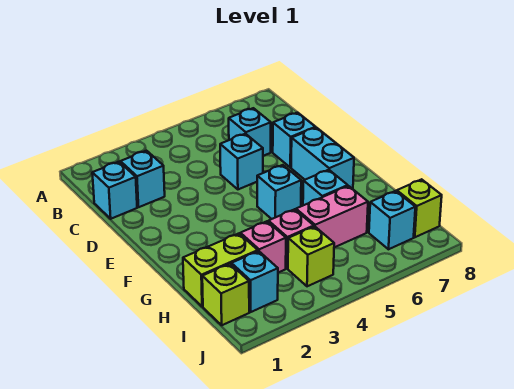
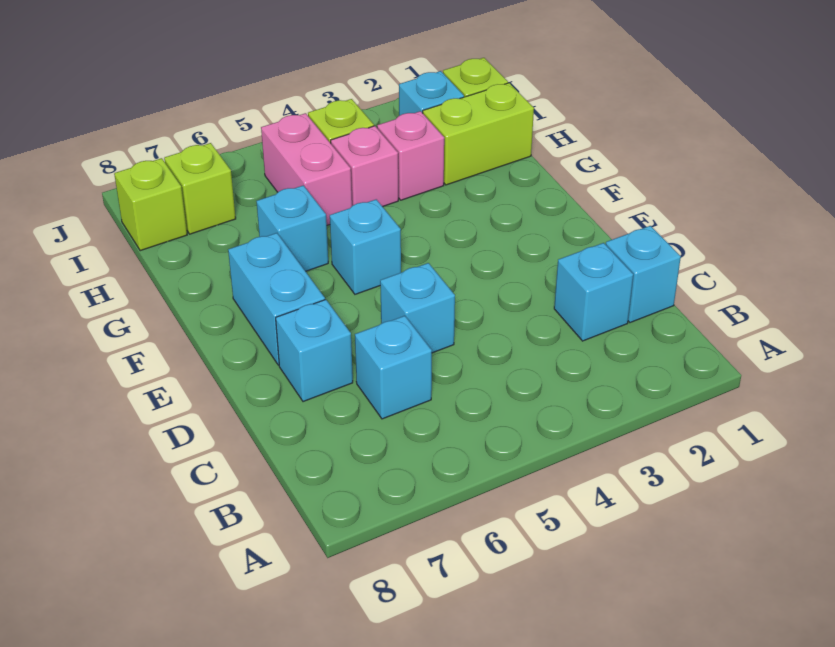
pink brick H5:H6 level 1 -> pink brick H5:I5 level 1
cyan brick I7 level 1 -> lime brick I7 level 1

